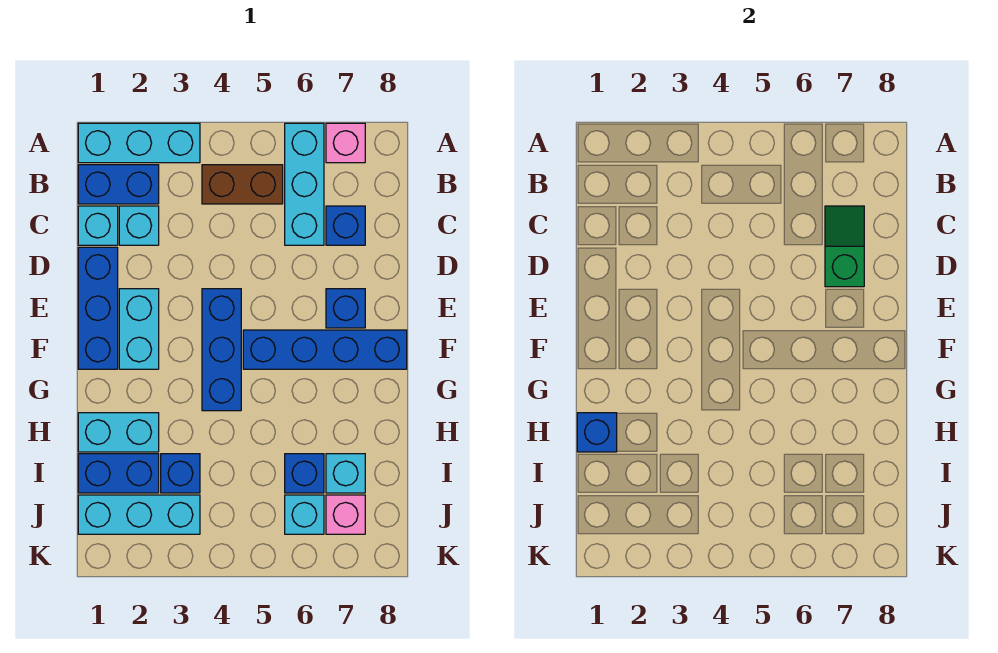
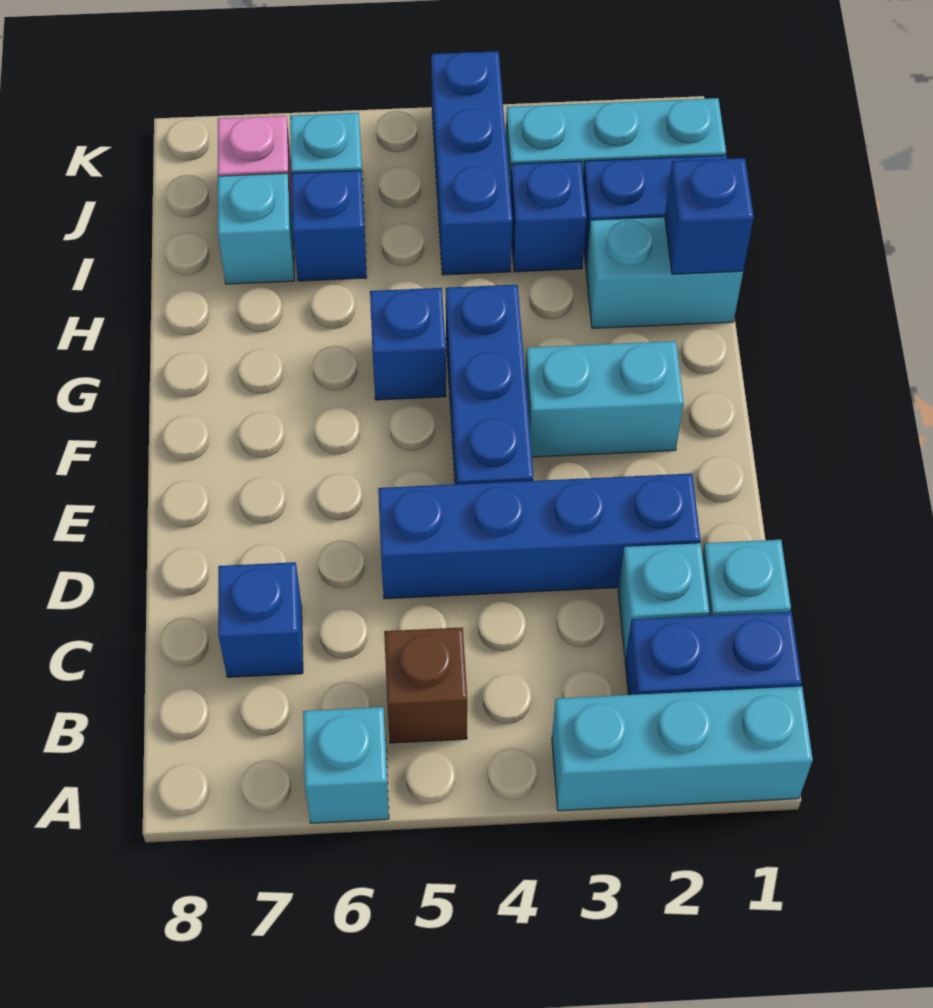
cyan brick A6:C6 level 1 -> cyan brick A6 level 1
pink brick A7 level 1 -> none
brown brick B4:B5 level 1 -> brown brick B5 level 1
green slope C7:D7 level 2 top D -> none
blue brick D1:F1 level 1 -> blue brick I4:K4 level 1
cyan brick E2:F2 level 1 -> cyan brick F2:F3 level 1
blue brick E7 level 1 -> blue brick G5 level 1
blue brick F5:F8 level 1 -> blue brick D2:D5 level 1

